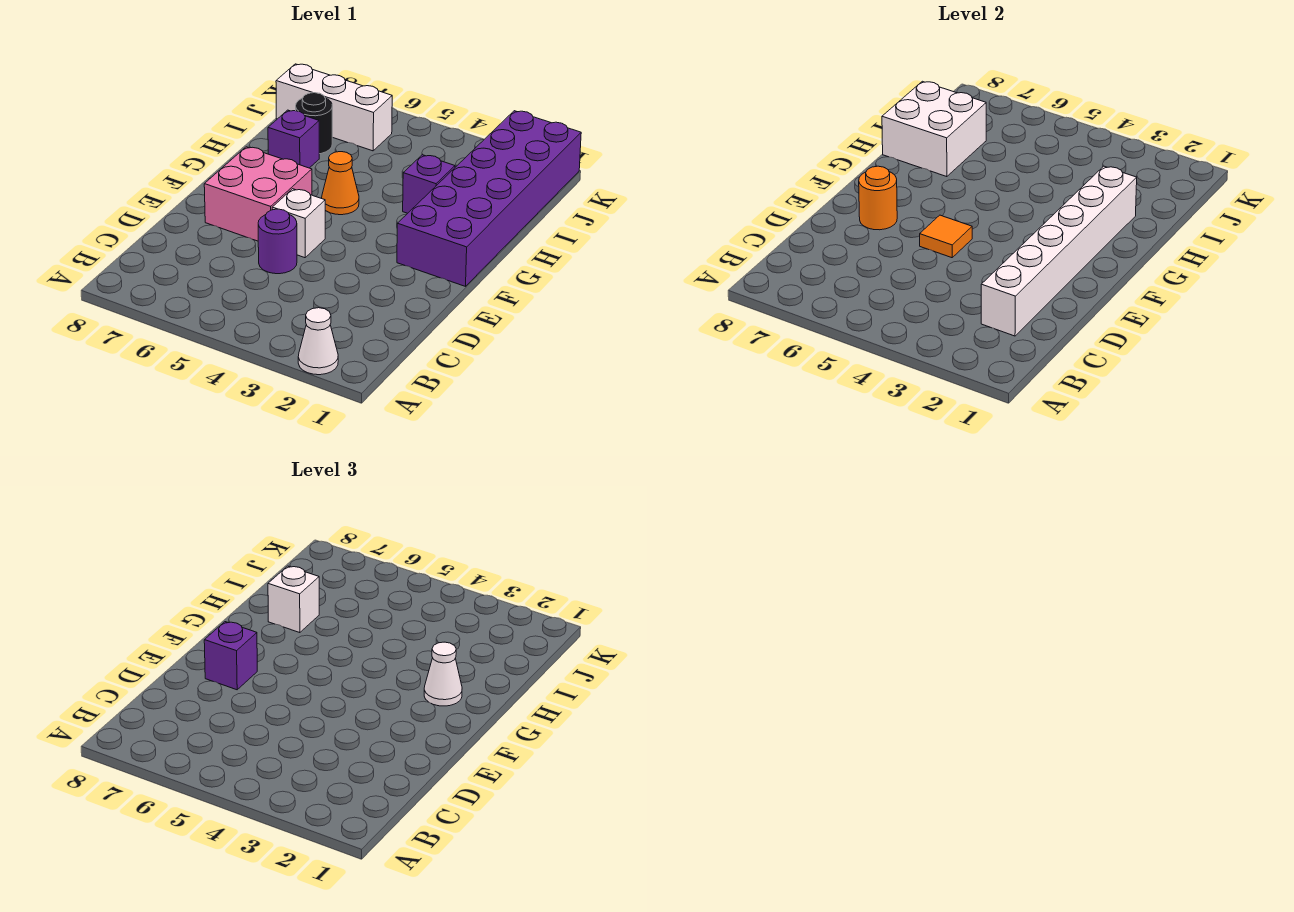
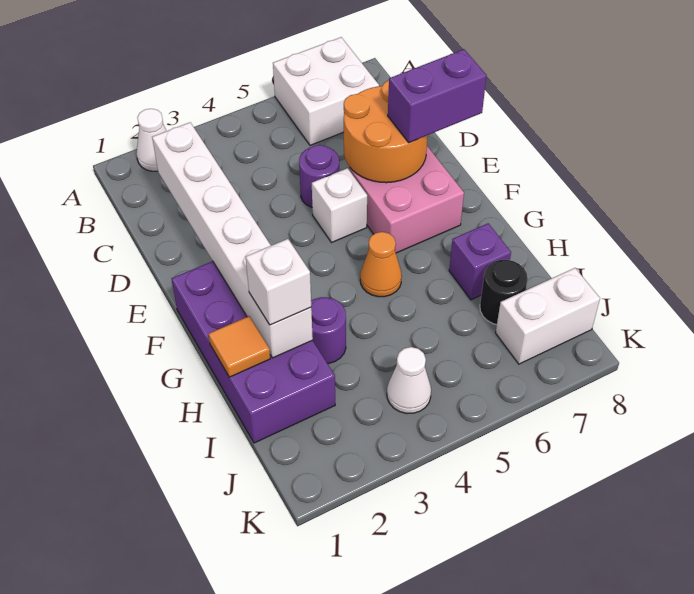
orange tile E5 level 2 -> orange tile H1 level 2
orange round brick E7 level 2 -> orange round brick D6:E7 level 2
purple brick E7 level 3 -> purple brick E7:E8 level 3
purple brick F1:K2 level 1 -> purple brick F1:I2 level 1
white cone G2 level 3 -> white cone J4 level 1
purple brick H3 level 1 -> purple round brick H3 level 1
white brick H7:I8 level 2 -> white brick A6:B7 level 1
white brick H7 level 3 -> white brick H2 level 3
white brick J6:J8 level 1 -> white brick J7:J8 level 1

